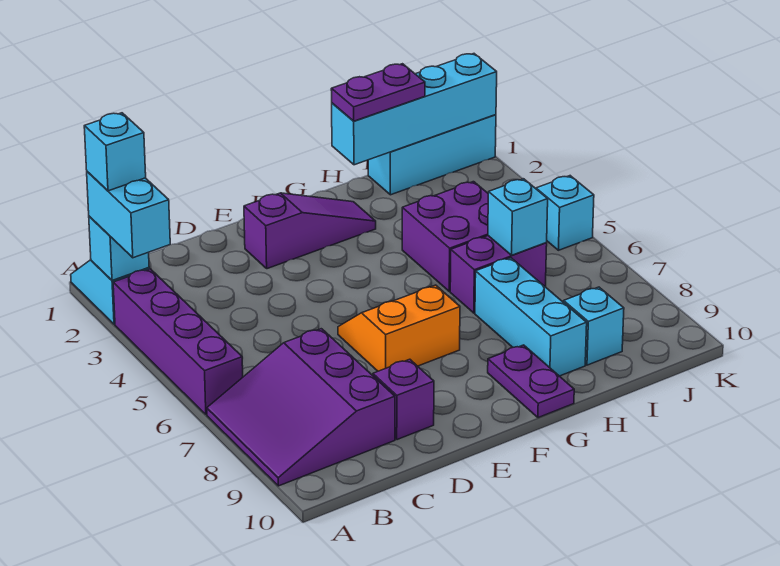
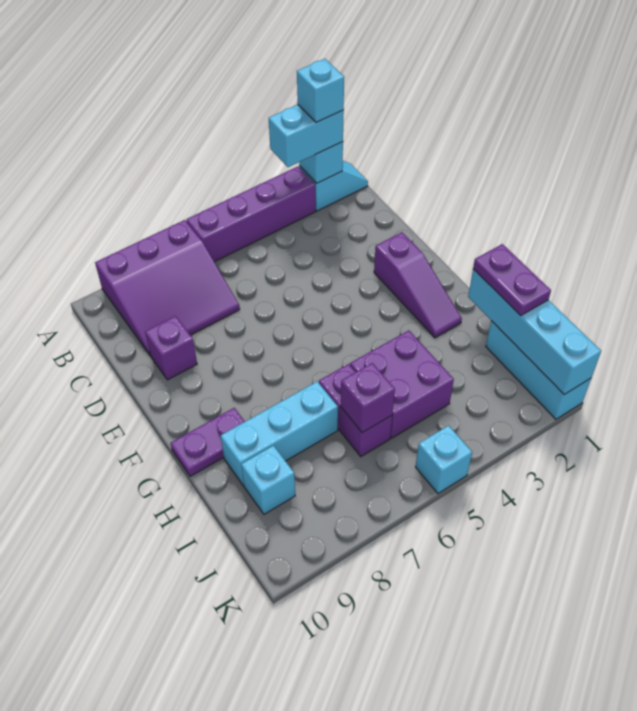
purple slope A7:C9 level 1 top C -> purple slope A7:C9 level 1 top A
orange slope E6:F7 level 1 top 7 -> none
cyan brick I6 level 2 -> purple brick I6 level 2

